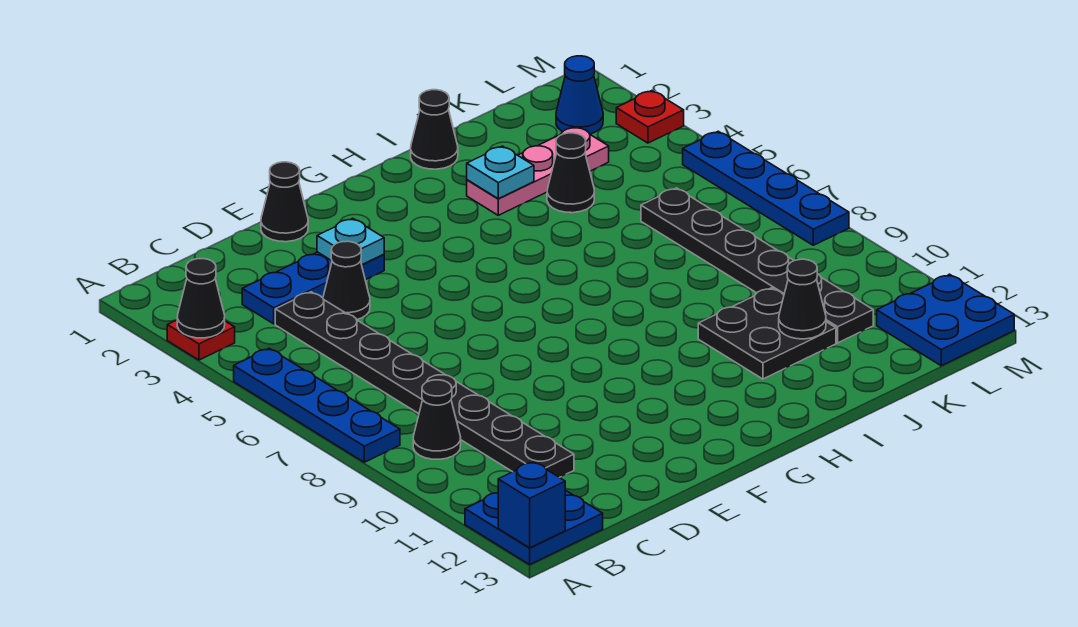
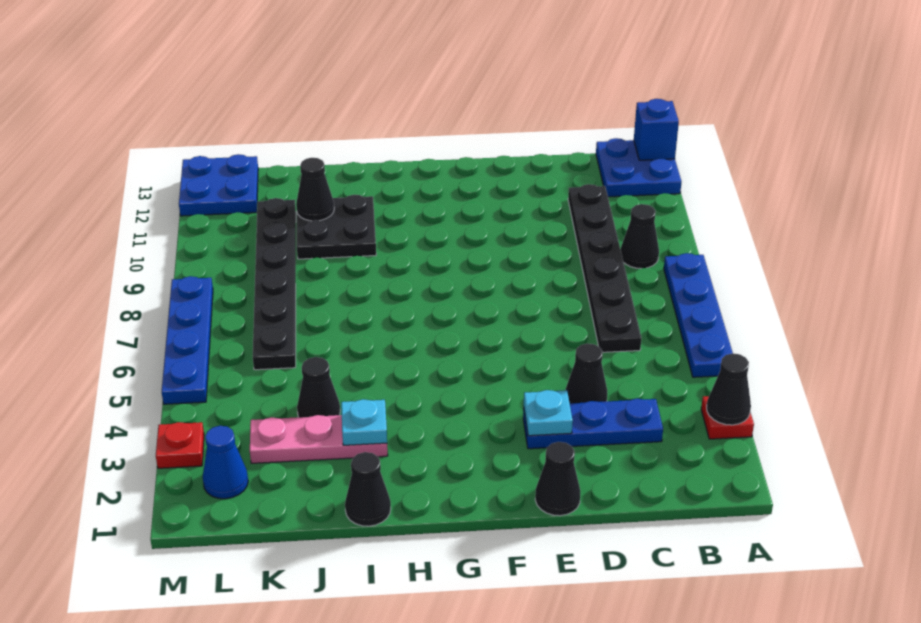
black plate C4:C11 level 1 -> black plate C6:C11 level 1

